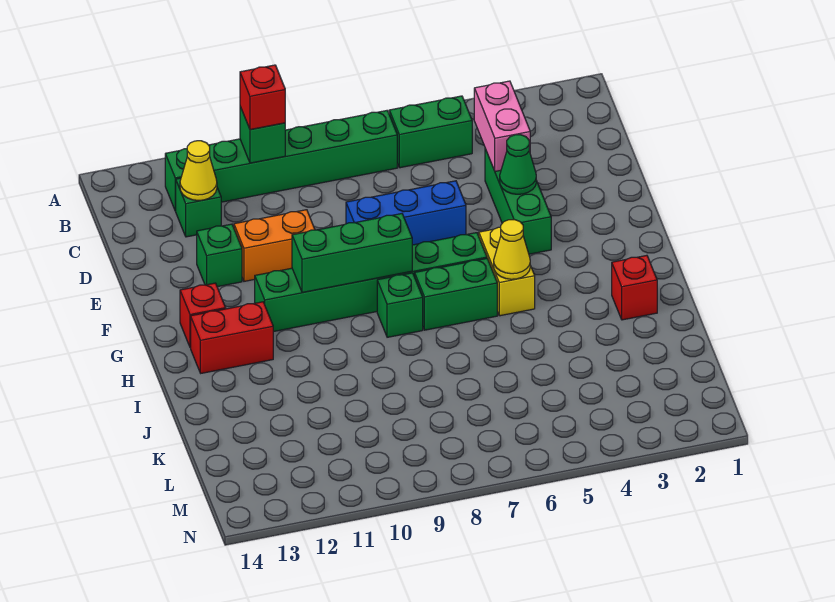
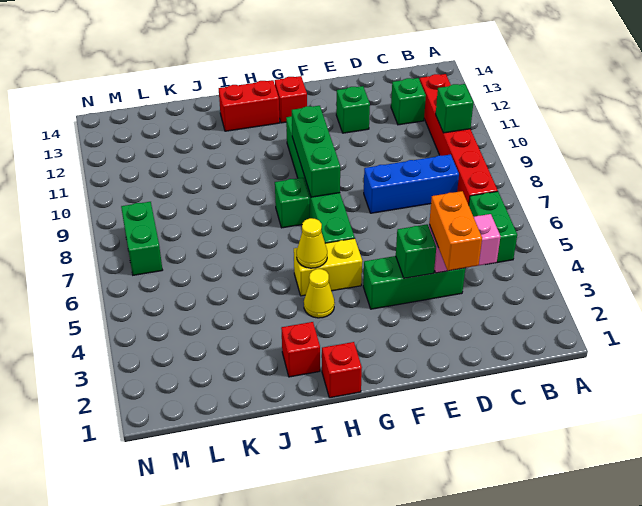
green brick B7:B12 level 1 -> red brick B7:B12 level 1
red brick B10 level 3 -> red brick H1 level 1
yellow cone C12 level 2 -> yellow cone H4 level 1
green cone E4 level 2 -> green brick E4 level 2
blue brick E6:E8 level 1 -> blue brick C8:E8 level 1
orange brick E10:E11 level 1 -> orange brick D3:D4 level 3
green brick H6:H7 level 1 -> green brick M7:M8 level 1
red brick H12:H13 level 1 -> red brick H13:I13 level 1

